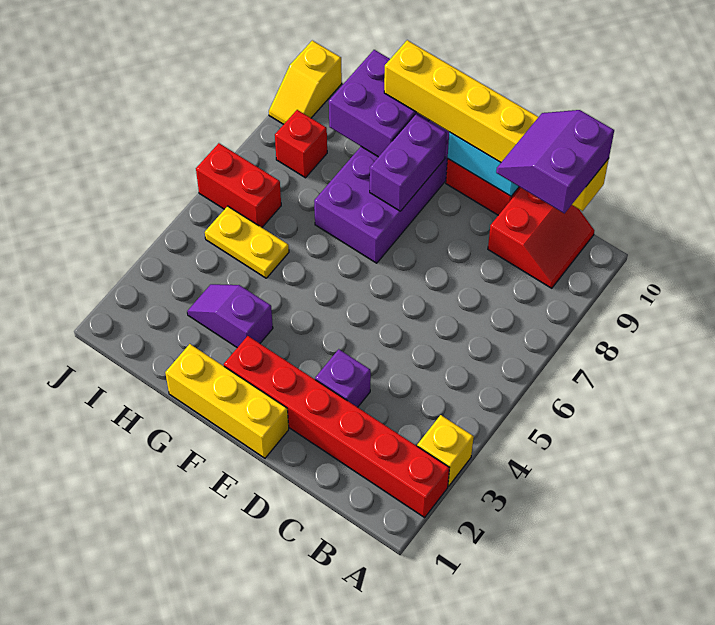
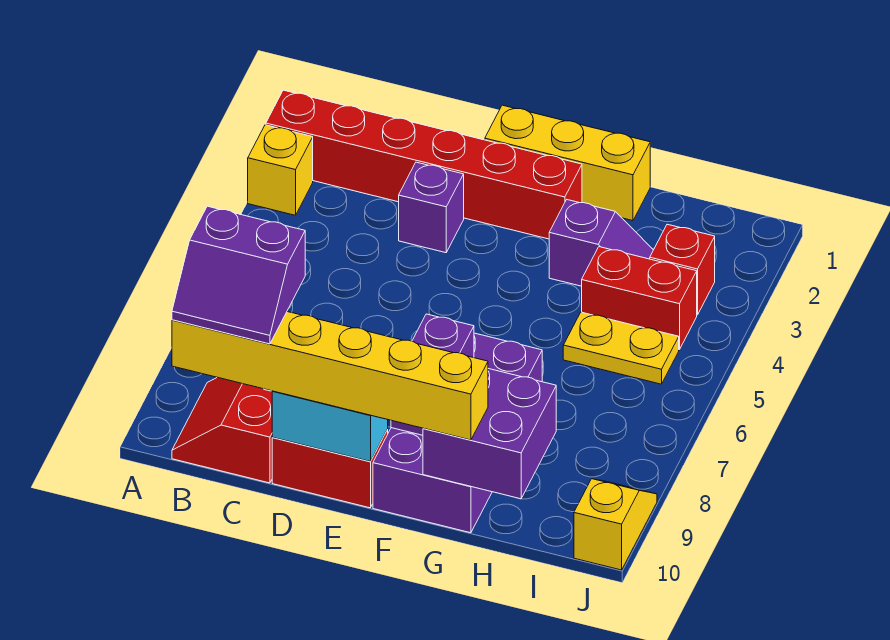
purple slope B9:C10 level 4 top B -> purple slope B9:C10 level 4 top 9
red brick I6:J6 level 1 -> red brick H4:I4 level 1
red brick I8 level 1 -> red brick I3 level 1

